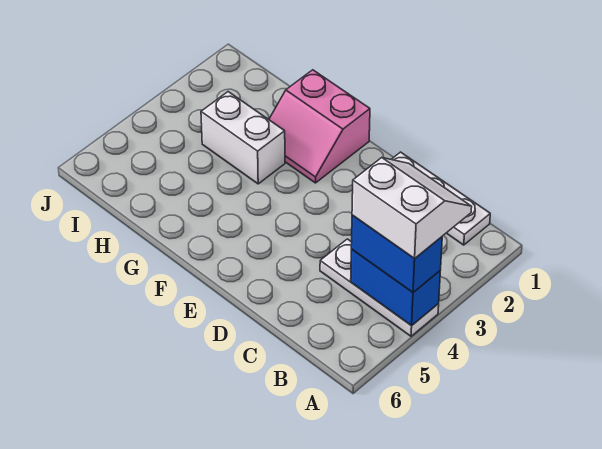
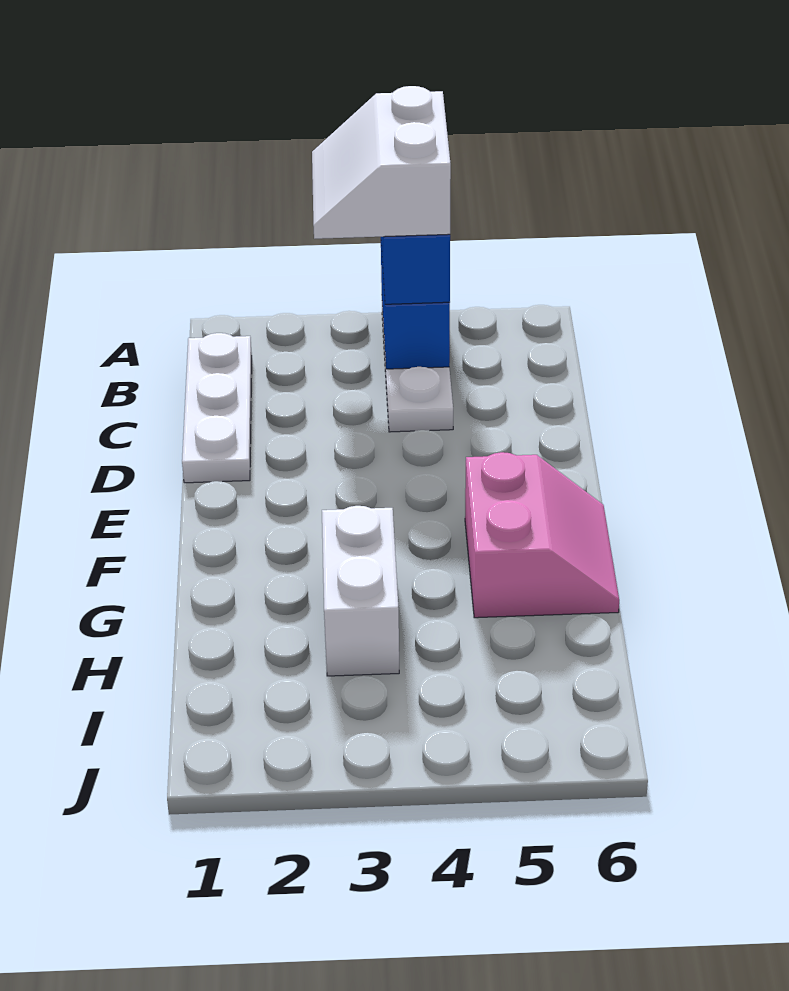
pink slope F1:G2 level 1 top 1 -> pink slope F5:G6 level 1 top 5

